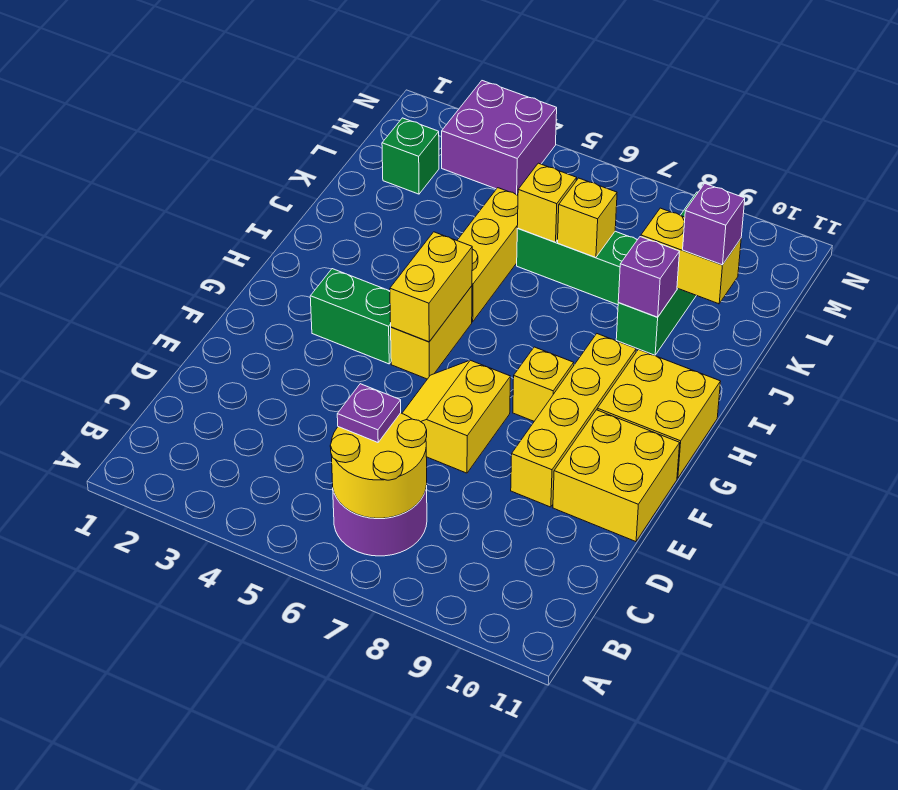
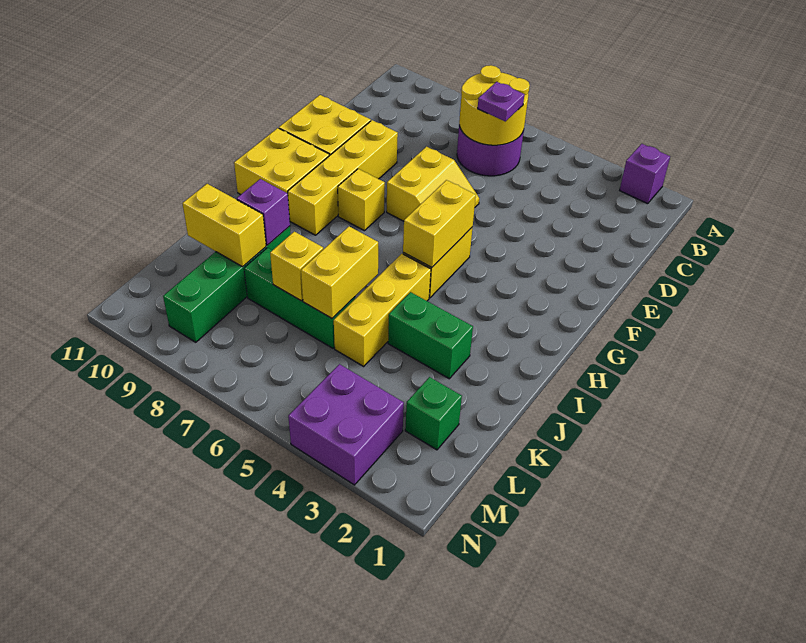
green brick G3:G4 level 1 -> green brick J3:J4 level 1
yellow brick K6 level 2 -> yellow brick J6:K6 level 2
purple brick K10 level 3 -> purple brick A2 level 1

